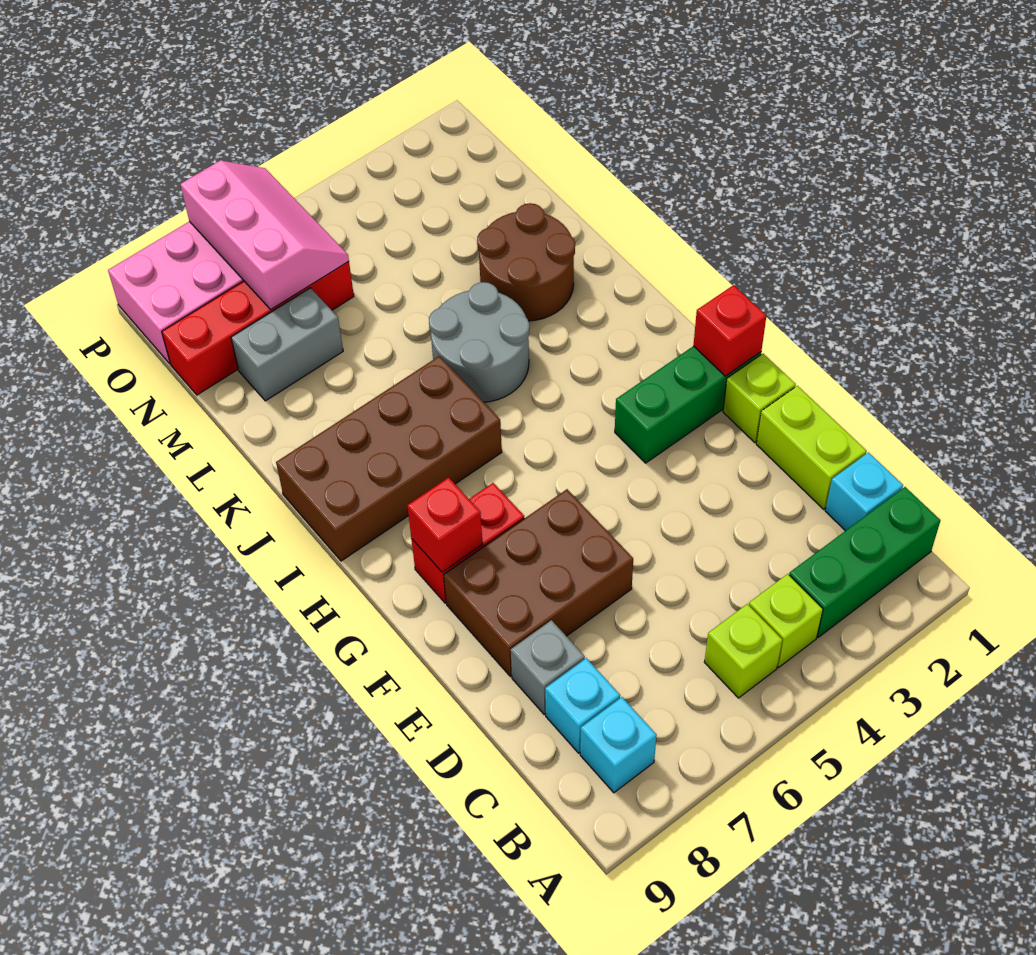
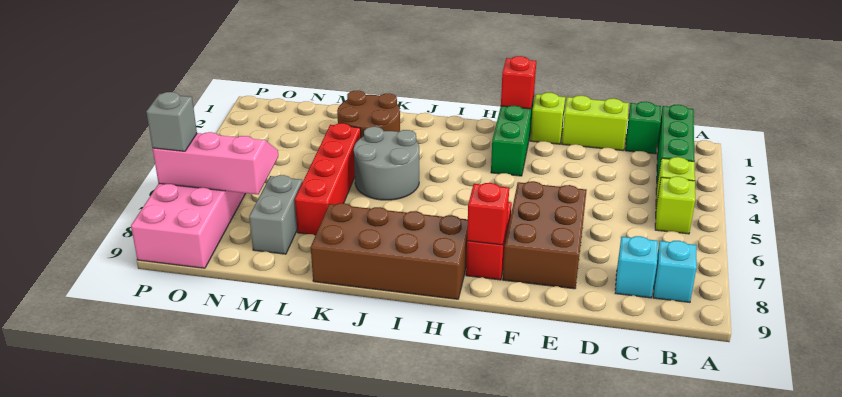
cyan brick C1 level 1 -> green brick C1 level 1
grey brick D8 level 1 -> grey brick P7 level 3
brown brick I6:J9 level 1 -> brown brick H8:K9 level 1
red brick N6:N9 level 1 -> red brick L4:L7 level 1

